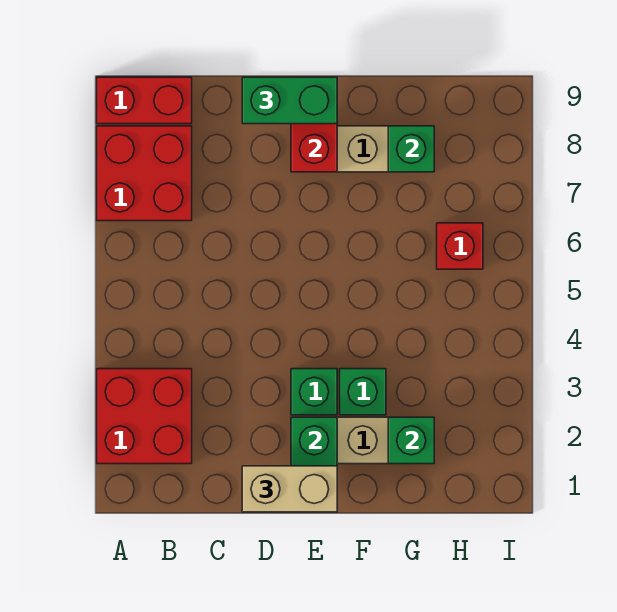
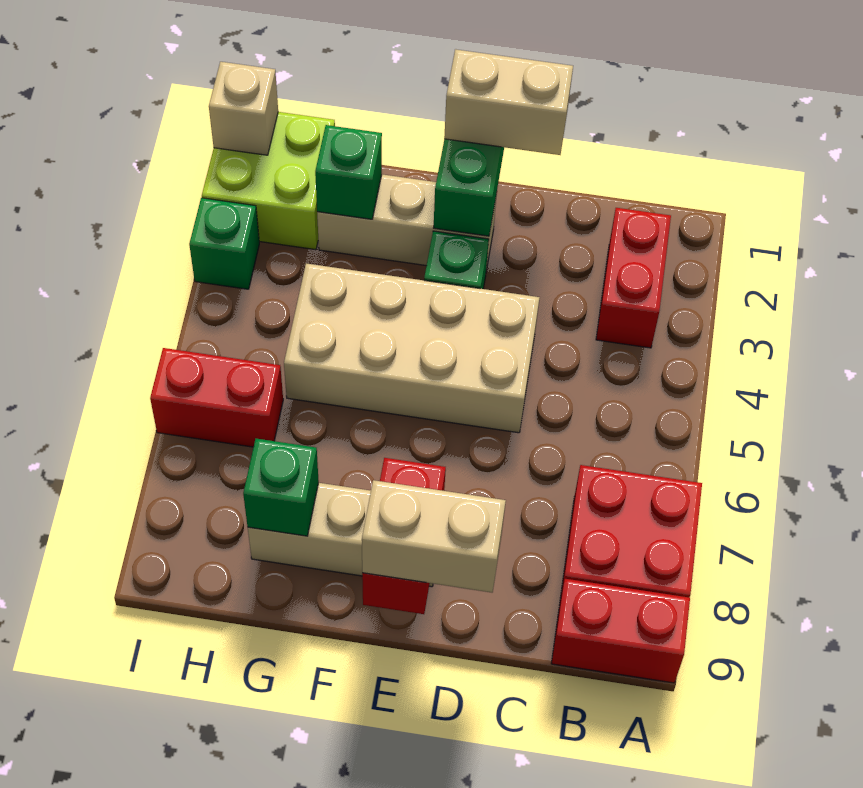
red brick A2:B3 level 1 -> red brick B2:B3 level 1
none -> tan brick D4:G5 level 1
green brick D9:E9 level 3 -> tan brick D9:E9 level 3
green brick F3 level 1 -> green brick I3 level 1
none -> lime brick H1:I2 level 1
red brick H6 level 1 -> red brick H6:I6 level 1
none -> tan brick I1 level 2

